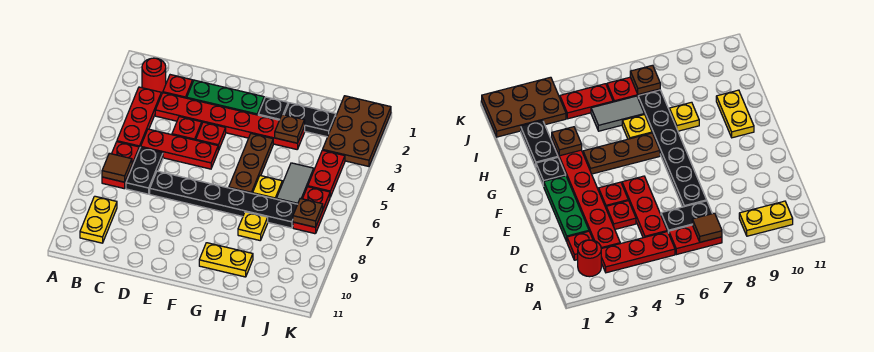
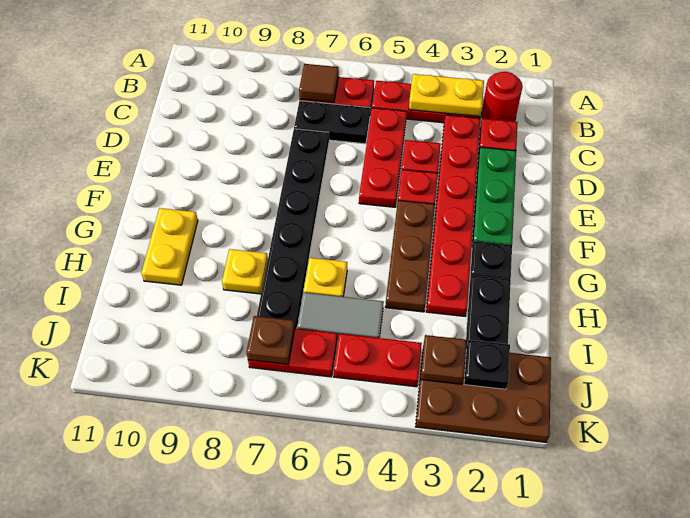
yellow plate B9:B10 level 1 -> yellow plate B3:B4 level 2
brown plate G4:G6 level 1 -> brown plate F4:H4 level 1
brown plate H3 level 2 -> brown plate J3 level 2
none -> black plate J2 level 2

